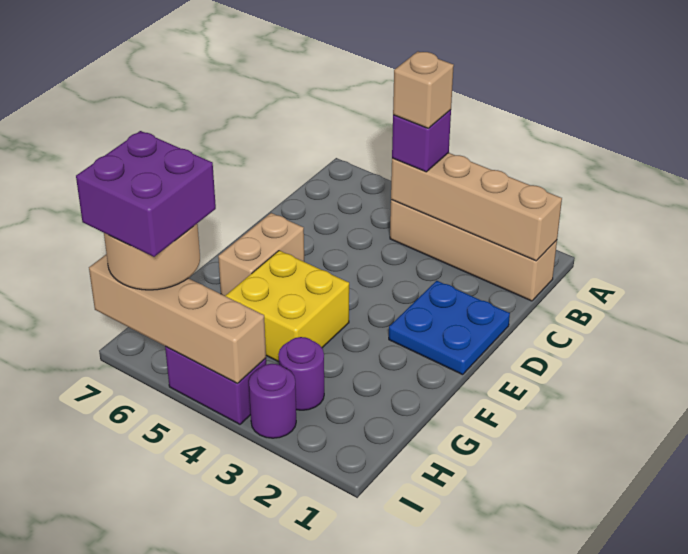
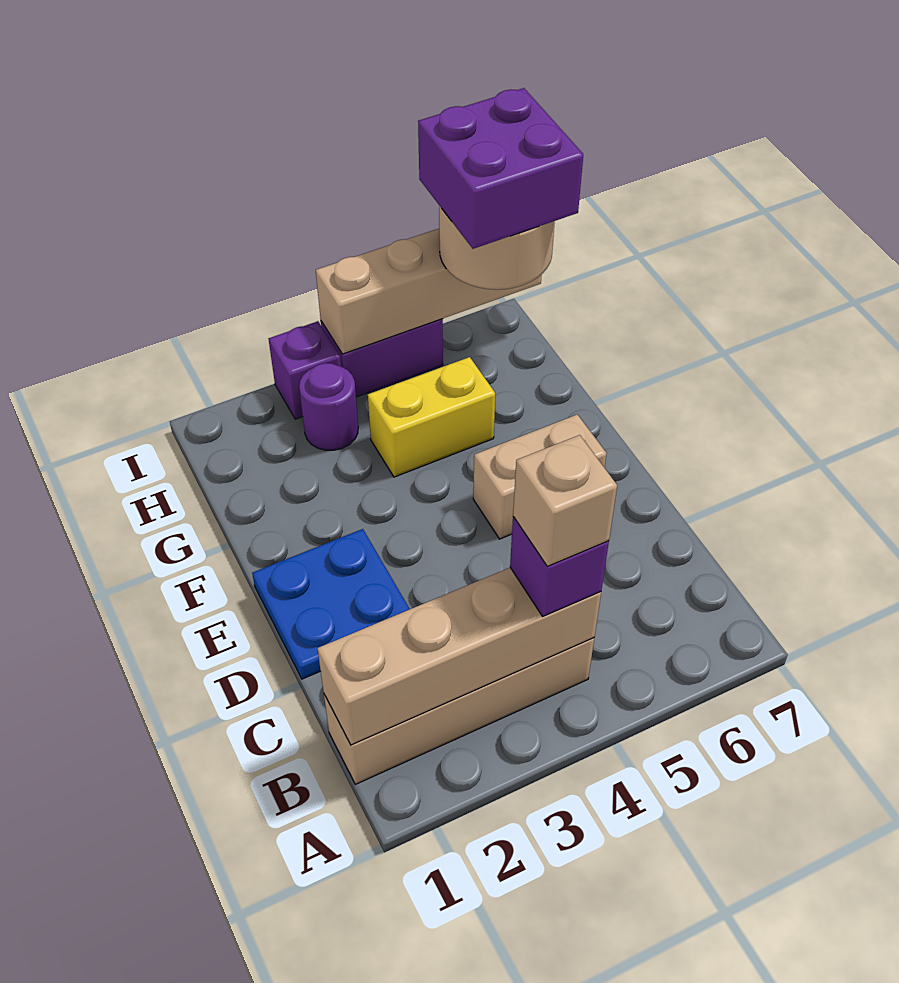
tan brick E6:F6 level 1 -> tan brick E5:E6 level 1
yellow brick F4:G5 level 1 -> yellow brick G4:G5 level 1
purple round brick I3 level 1 -> purple brick I3 level 1

